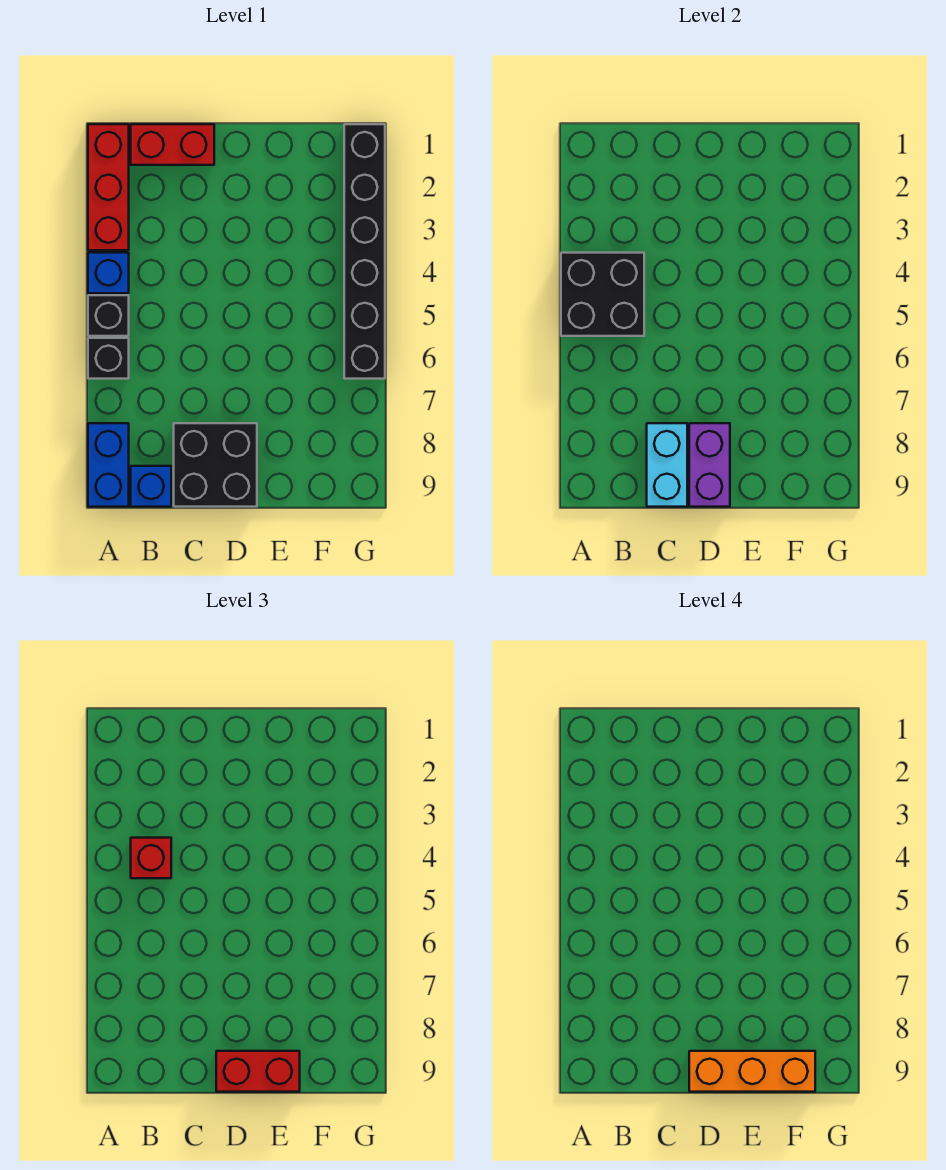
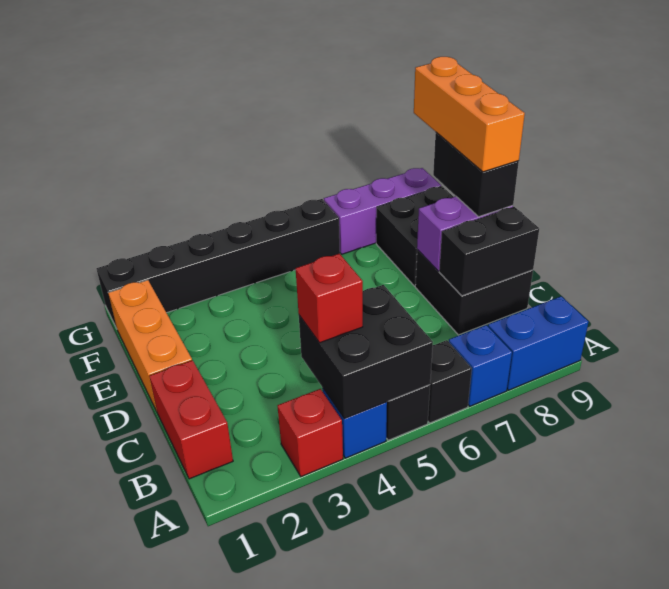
red brick A1:A3 level 1 -> red brick A3 level 1
blue brick B9 level 1 -> blue brick A7 level 1
cyan brick C8:C9 level 2 -> black brick C8:C9 level 2
none -> orange brick D1:F1 level 1
red brick D9:E9 level 3 -> black brick D9:E9 level 3
none -> black brick E8:F9 level 1
none -> purple brick G7:G9 level 1

